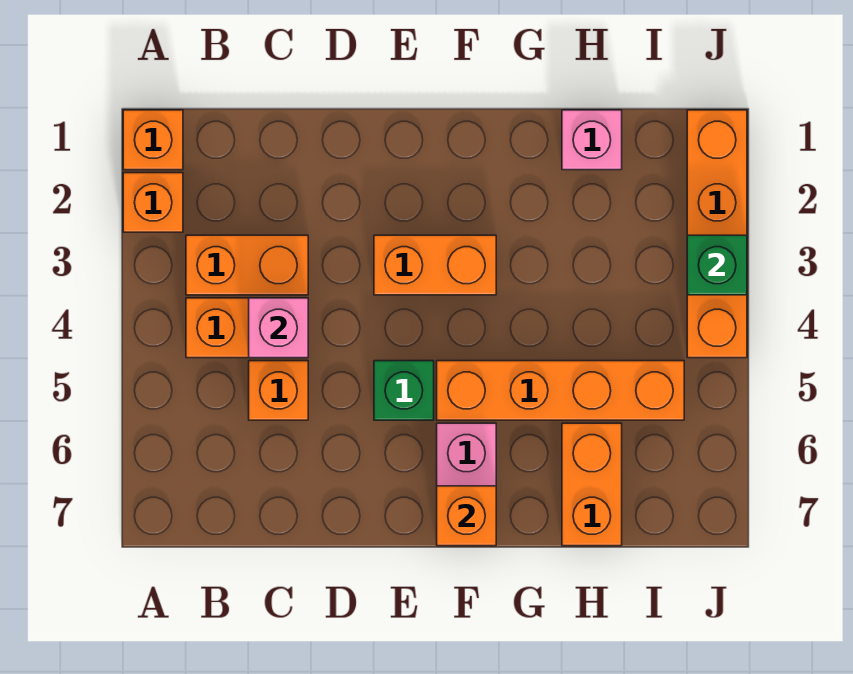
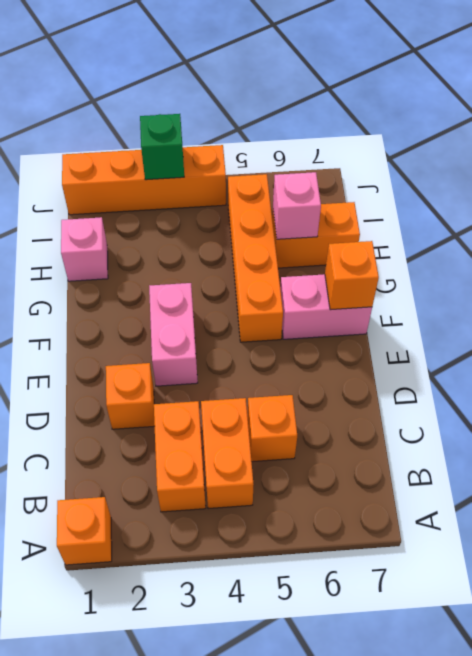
orange brick A2 level 1 -> orange brick D2 level 1
pink brick C4 level 2 -> pink brick H6 level 2
orange brick E3:F3 level 1 -> pink brick E3:F3 level 1
green brick E5 level 1 -> none

